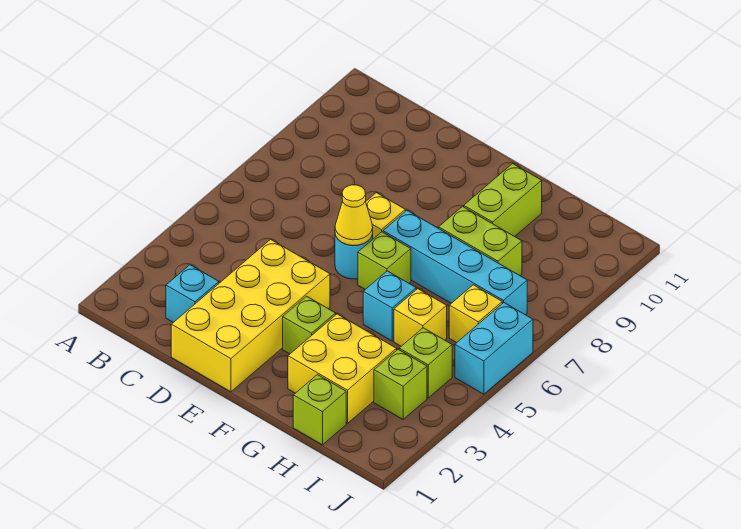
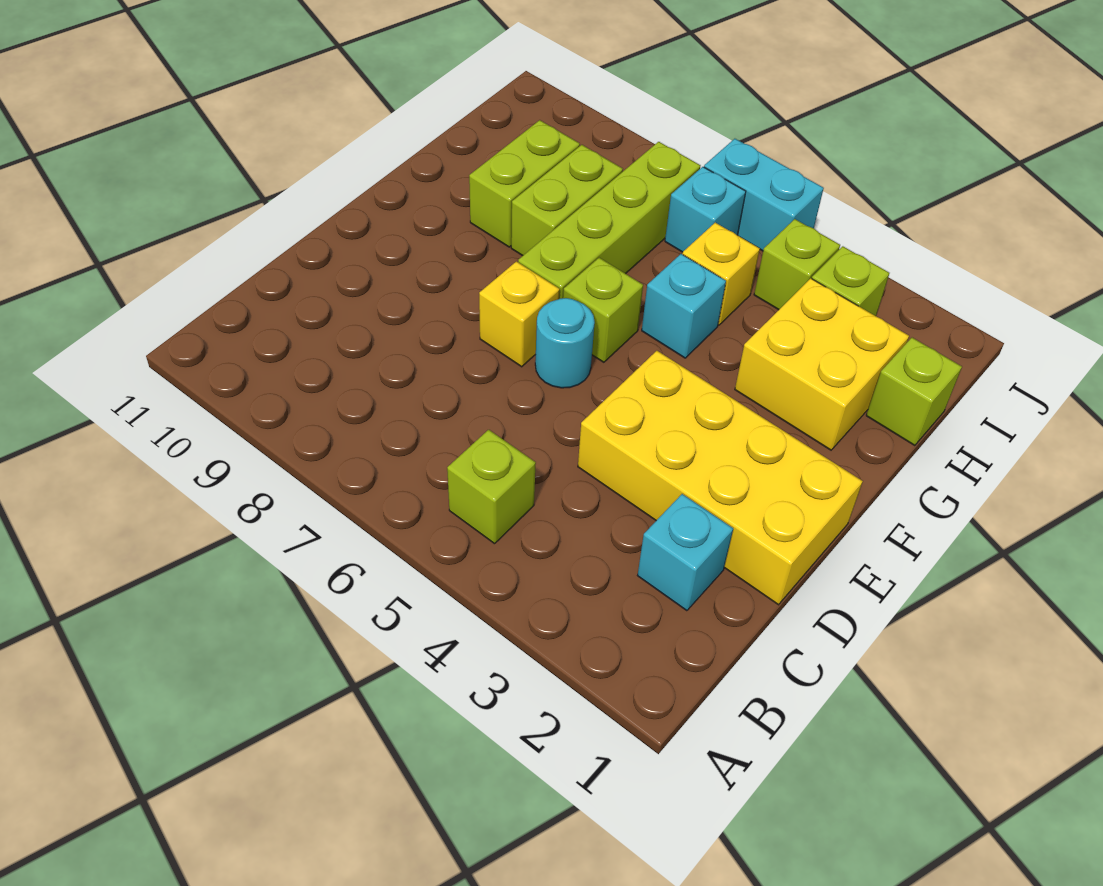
yellow cone E6 level 2 -> none
lime brick F3 level 1 -> lime brick B5 level 1
cyan brick F7:I7 level 1 -> lime brick F7:I7 level 1
lime brick G9:G10 level 1 -> lime brick G9:H9 level 1
yellow brick I6 level 1 -> cyan brick I6 level 1

